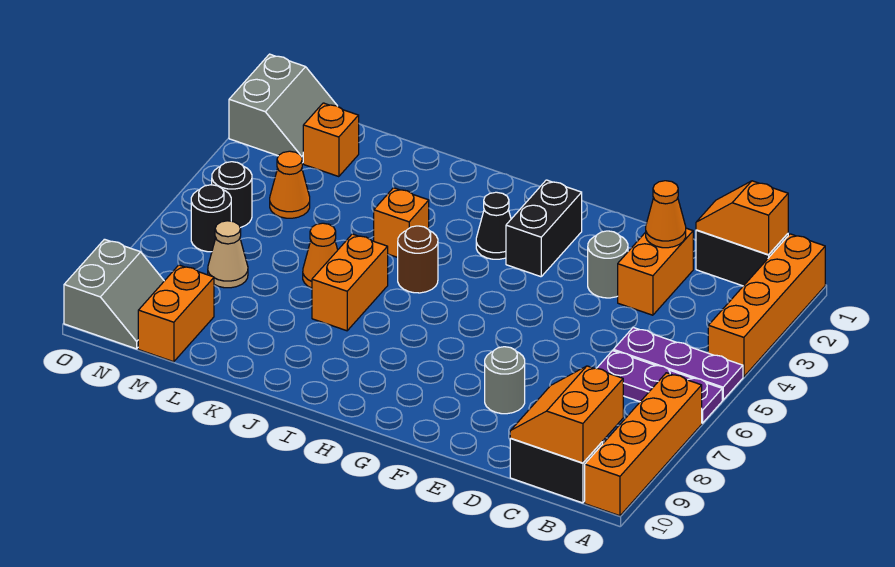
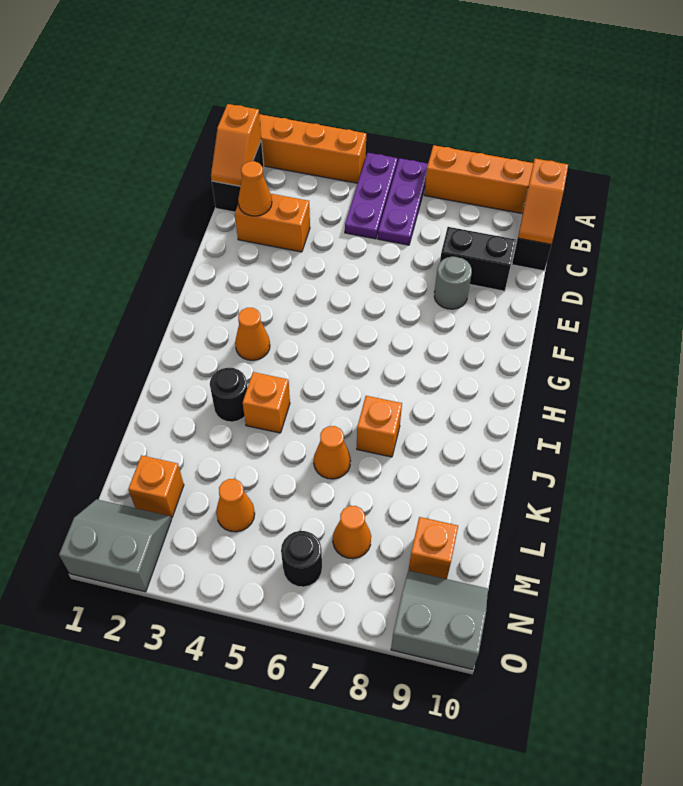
orange slope B9:C10 level 2 top B -> orange slope B10:C10 level 2 top B
grey round brick E3 level 1 -> none
black brick G2:G3 level 1 -> black brick D8:D9 level 1
black cone H3 level 1 -> orange cone H3 level 1
brown round brick I5 level 1 -> none
orange brick J6:J7 level 1 -> orange brick J7 level 1
tan cone M7 level 1 -> orange cone M7 level 1
orange brick M9:M10 level 1 -> orange brick M9 level 1
black round brick N5 level 1 -> black round brick J3 level 1

